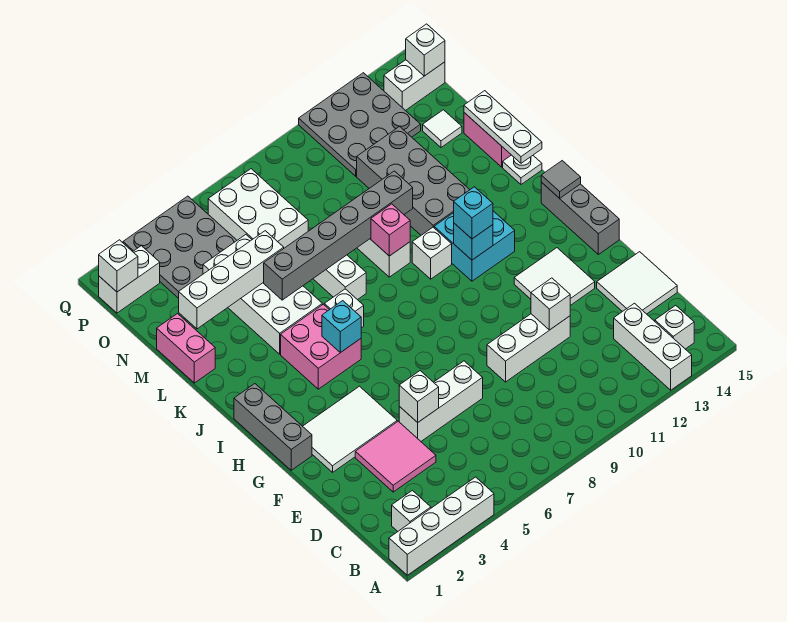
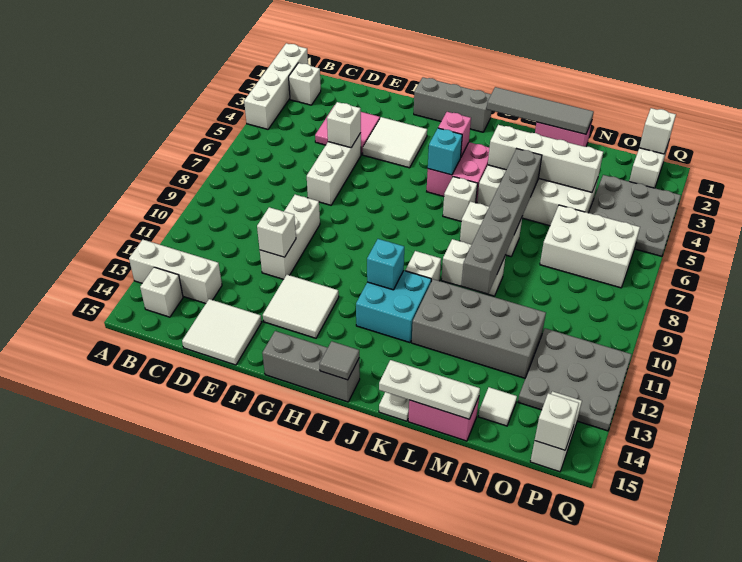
white tile F2:G4 level 1 -> white tile F3:G4 level 1
cyan brick I11 level 3 -> none
none -> grey tile J1:M1 level 2
pink brick K9 level 2 -> pink brick I4 level 2
white brick M2:M5 level 2 -> white brick K4:N4 level 2

